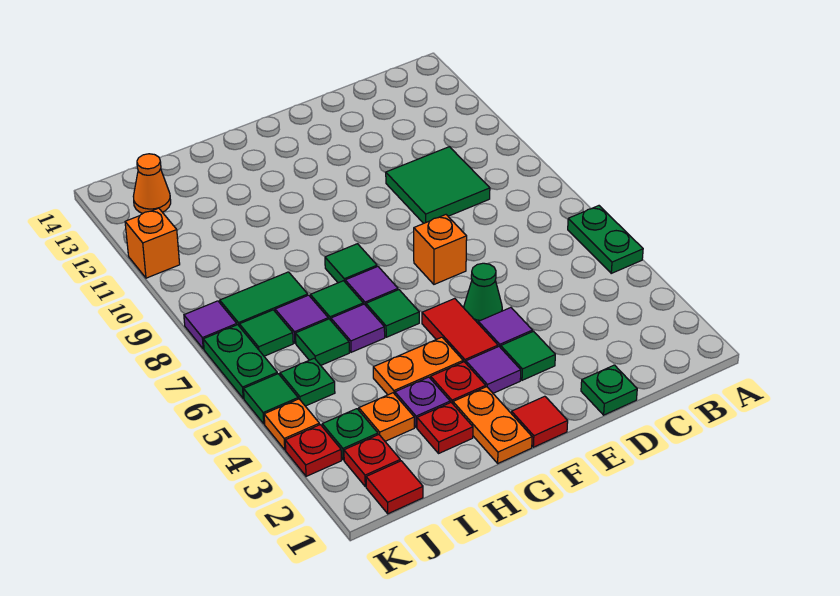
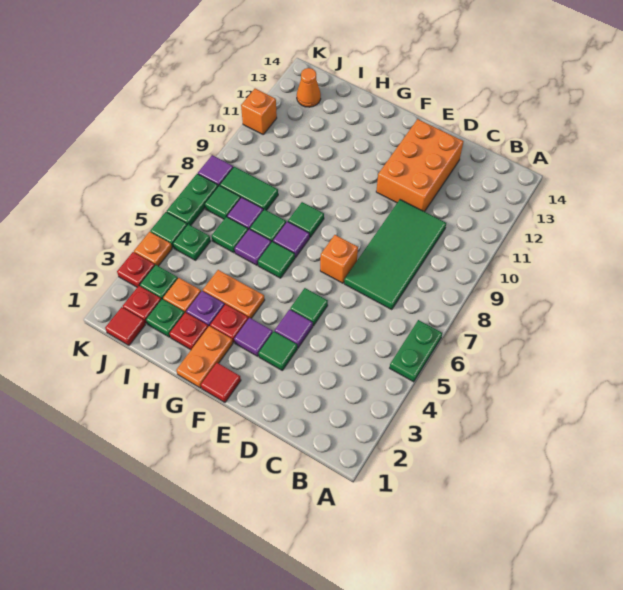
green tile C9:D10 level 1 -> green tile C7:D10 level 1
green plate D1 level 1 -> green plate I2 level 1
none -> orange brick D11:E13 level 1
green cone E5 level 1 -> green tile E5 level 1
red tile F4:F5 level 1 -> none

